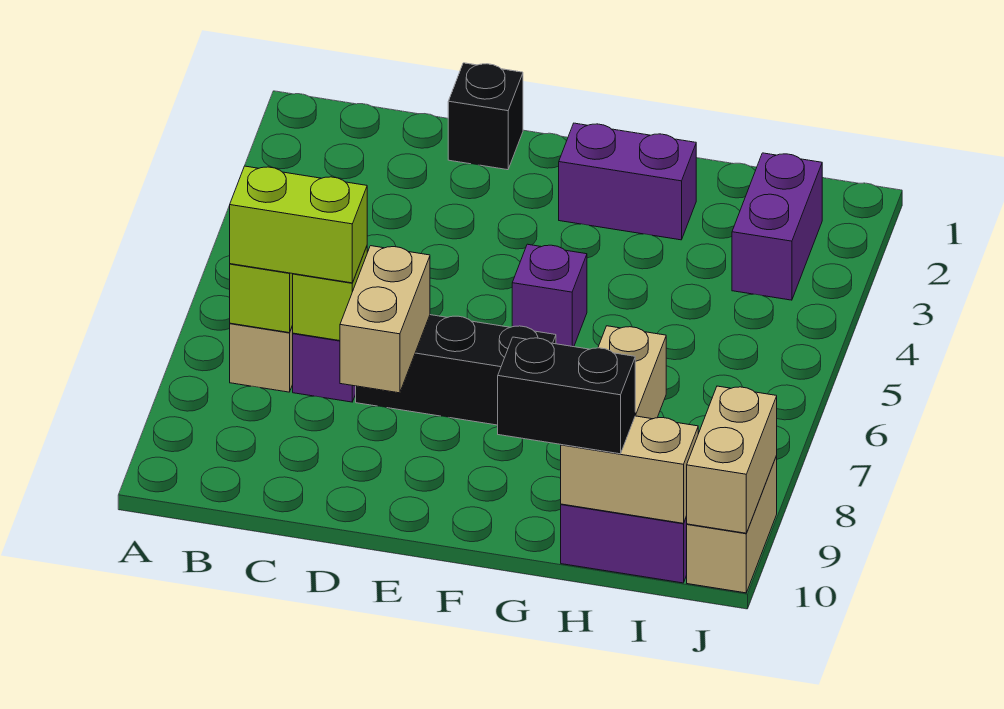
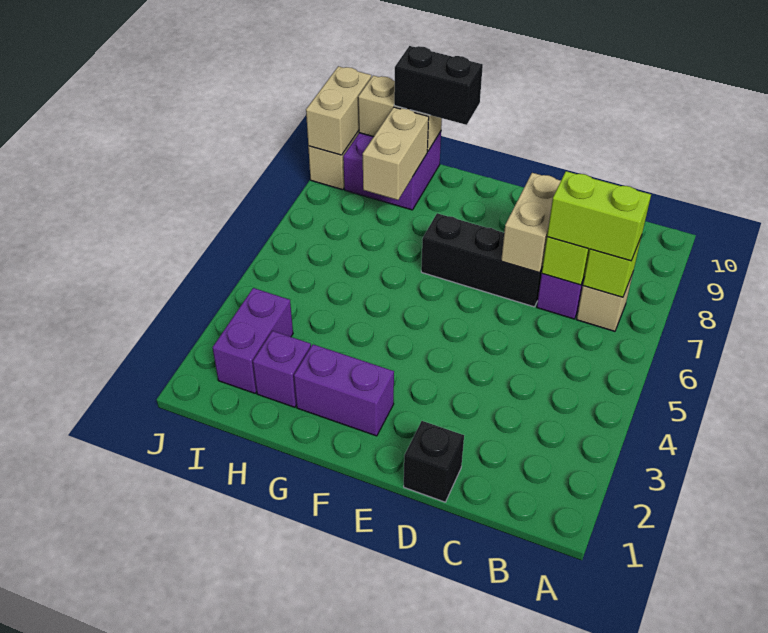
purple brick F5 level 1 -> purple brick H2 level 1

